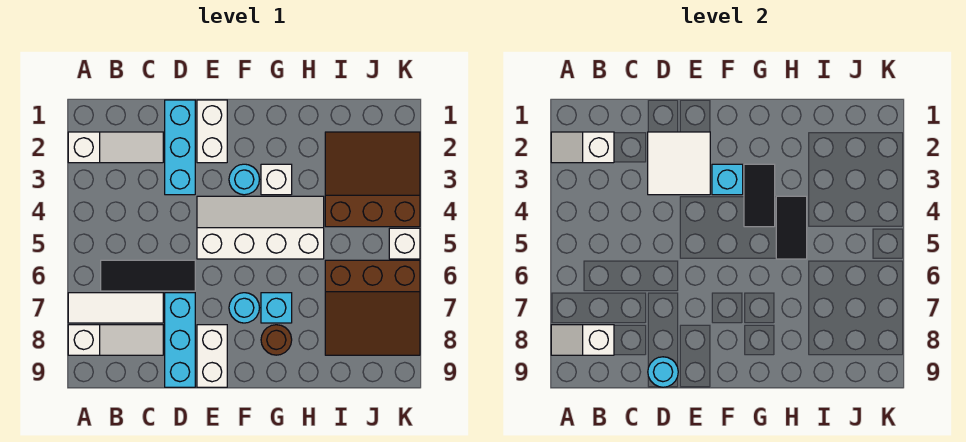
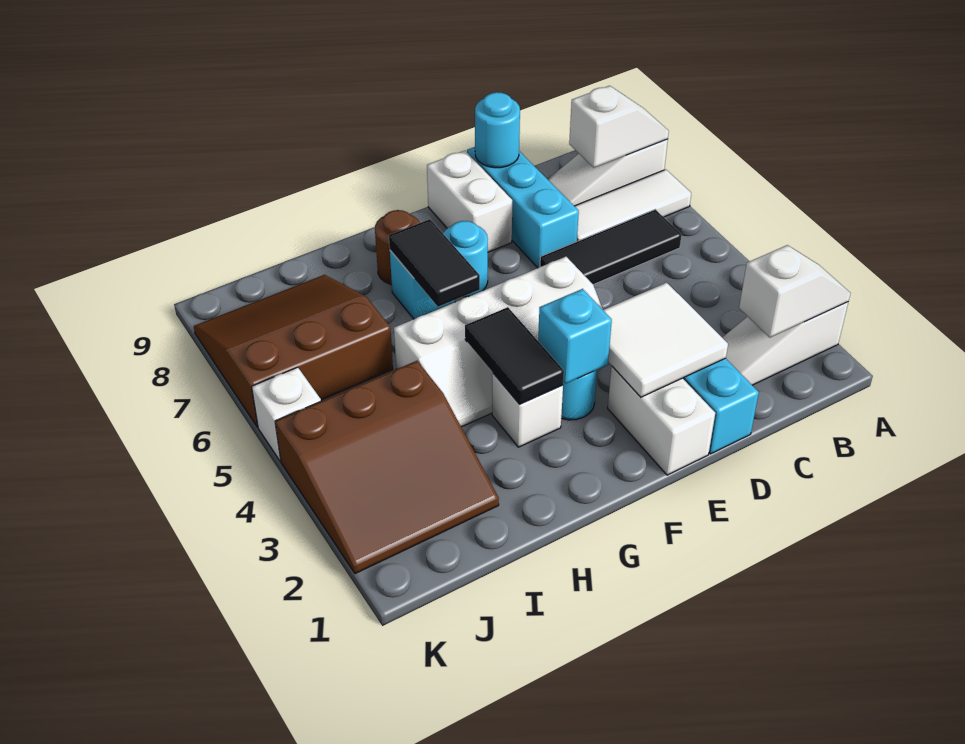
black tile H4:H5 level 2 -> black tile G6:G7 level 2

